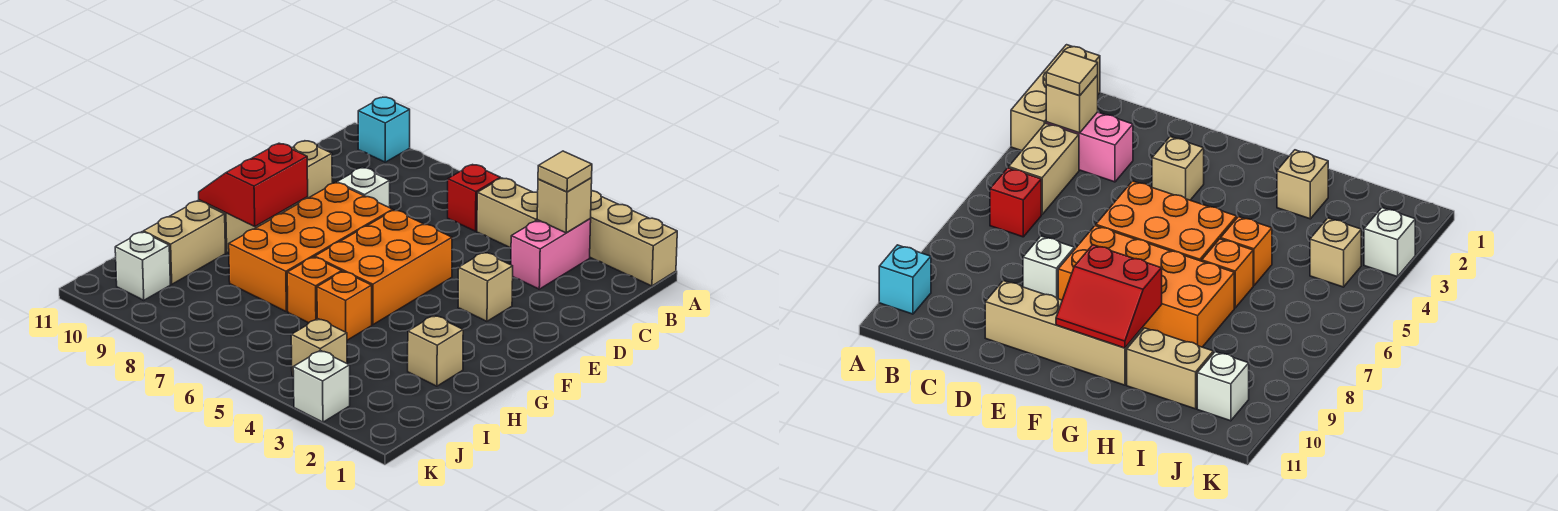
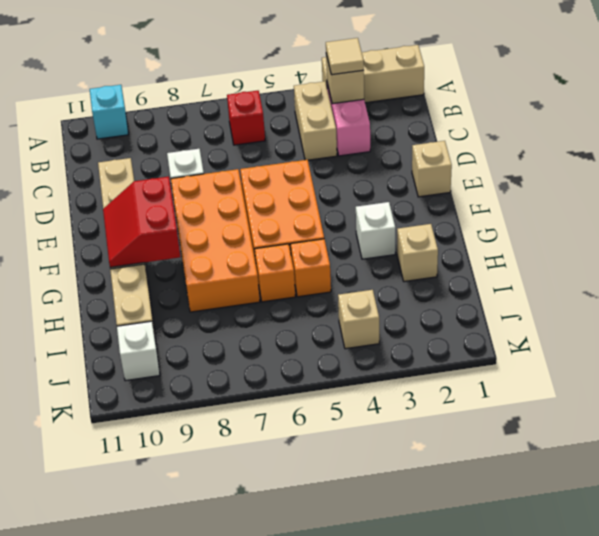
tan brick B4:B5 level 1 -> tan brick B4:C4 level 1
tan brick E3 level 1 -> tan brick E1 level 1
white brick K3 level 1 -> white brick G3 level 1

